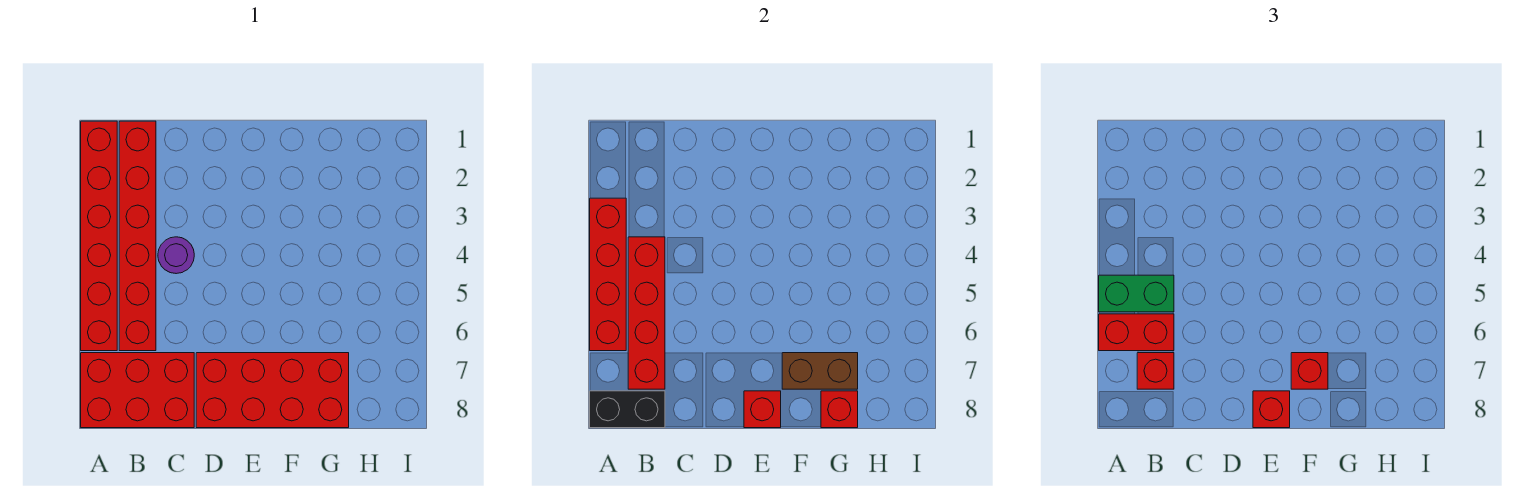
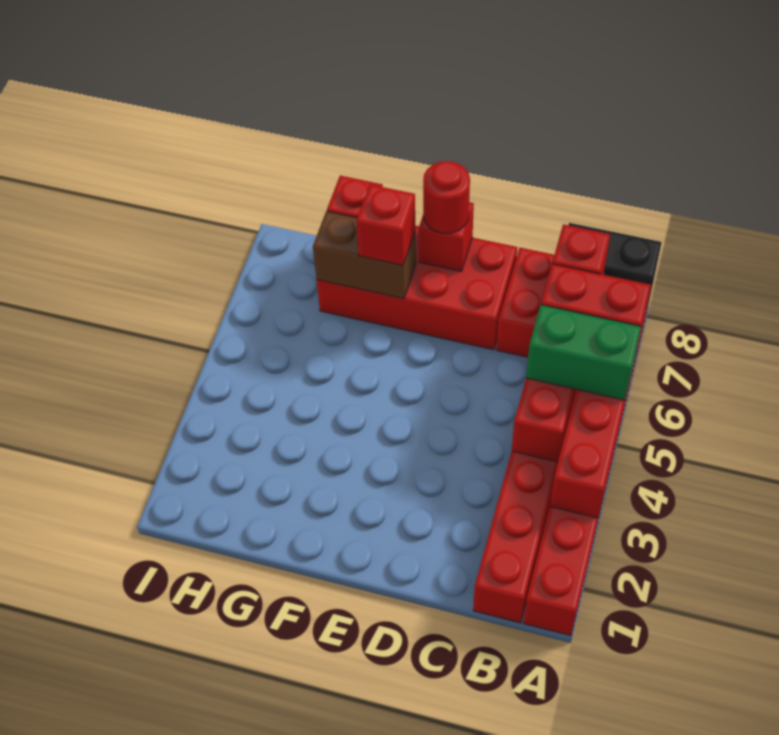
purple round brick C4 level 1 -> none
red brick E8 level 3 -> red round brick E8 level 3

